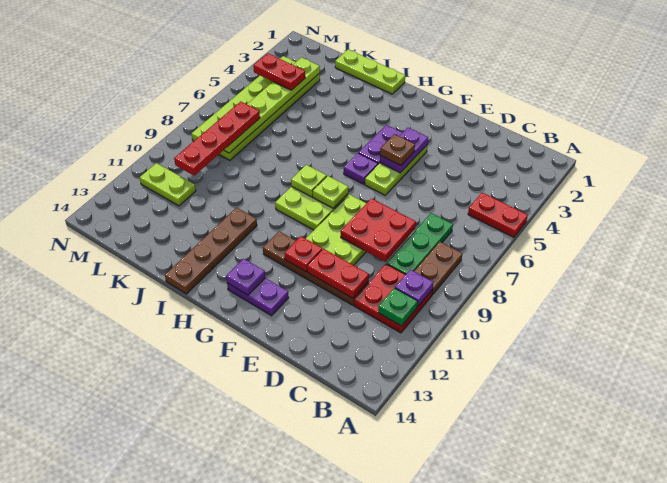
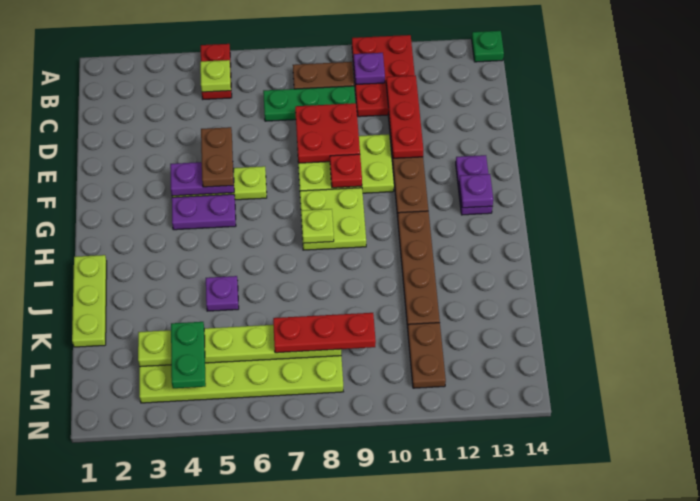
red plate B10:C11 level 1 -> red plate A10:C11 level 1
green plate B11 level 2 -> green plate A14 level 1
red plate D11:E11 level 2 -> red plate C11:E11 level 2
brown plate F5 level 3 -> brown plate E5:F5 level 3
red plate F11 level 2 -> red plate F9 level 2
purple plate G6 level 1 -> purple plate J5 level 1
lime plate G8 level 2 -> lime plate B5 level 2
brown plate I11:I14 level 1 -> brown plate H11:K11 level 1
red plate L4:M4 level 3 -> green plate L4:M4 level 3
red plate L7:L10 level 3 -> red plate L7:L9 level 3
lime plate L11:M11 level 1 -> brown plate L11:M11 level 1

